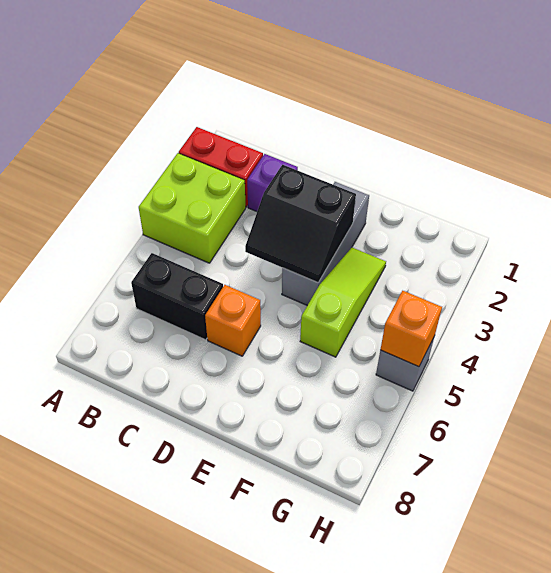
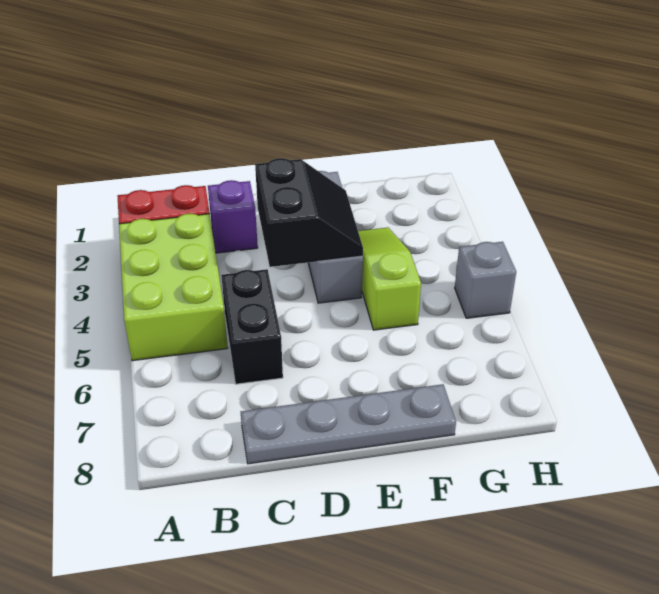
lime brick A3:B4 level 1 -> lime brick A3:B5 level 1
black brick B6:C6 level 1 -> black brick C5:C6 level 1
none -> grey plate C8:F8 level 1
black slope D3:E4 level 2 top 3 -> black slope D3:E4 level 2 top D
orange brick D6 level 1 -> none
orange brick H5 level 2 -> none

